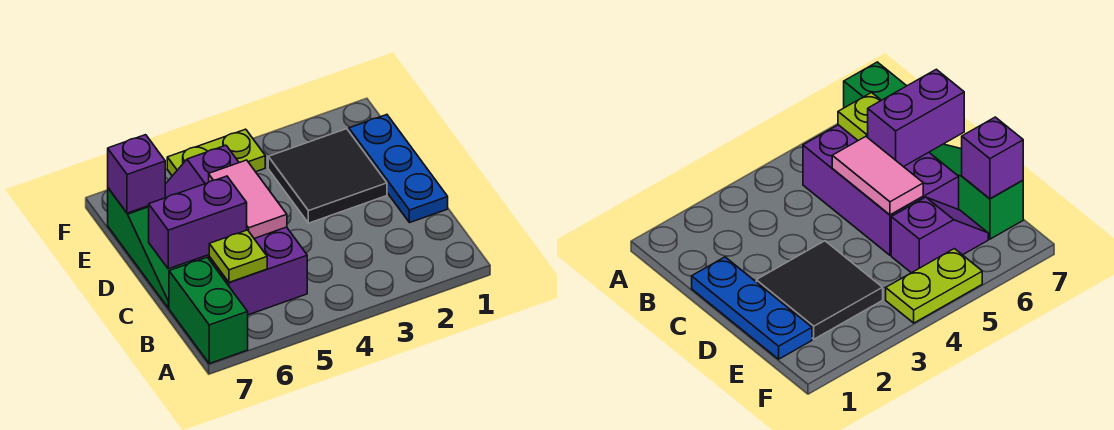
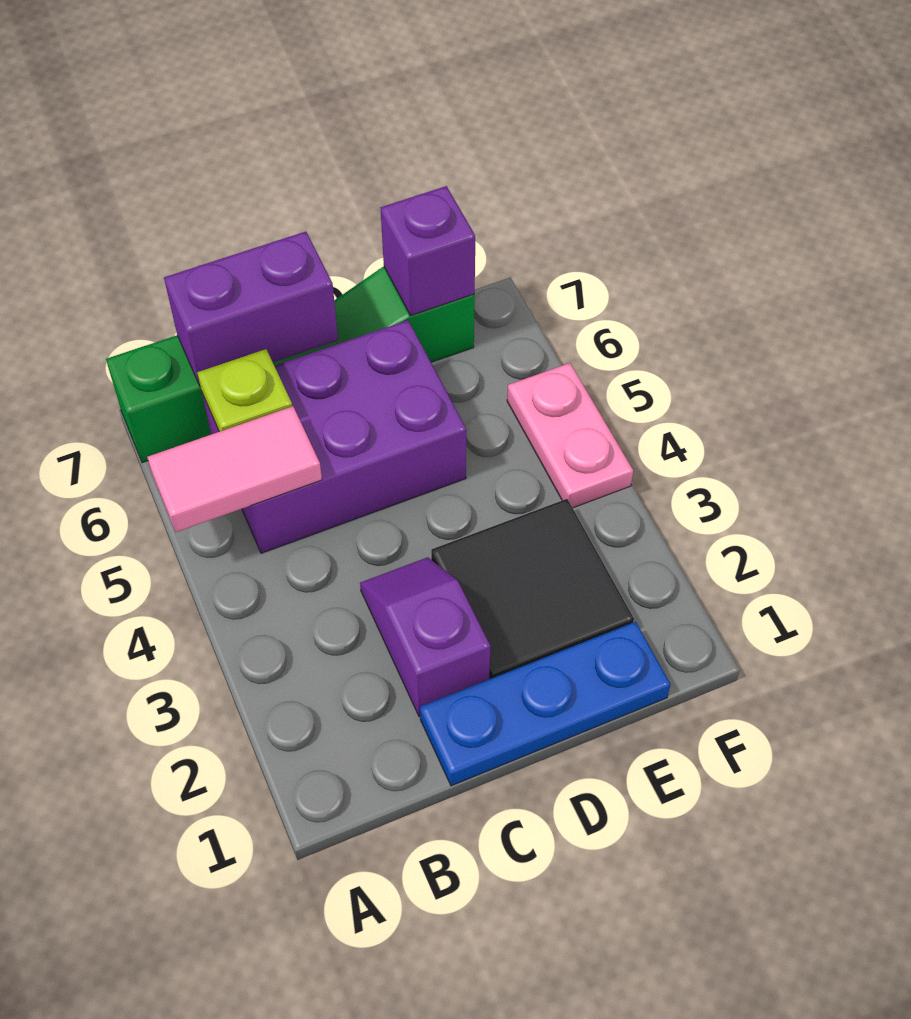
pink tile C5:D5 level 2 -> pink tile A5:B5 level 2
purple brick C6:C7 level 2 -> purple brick B7:C7 level 2
purple slope E5:E6 level 1 top 5 -> purple slope C2:C3 level 1 top 2
lime plate F4:F5 level 1 -> pink plate F4:F5 level 1

